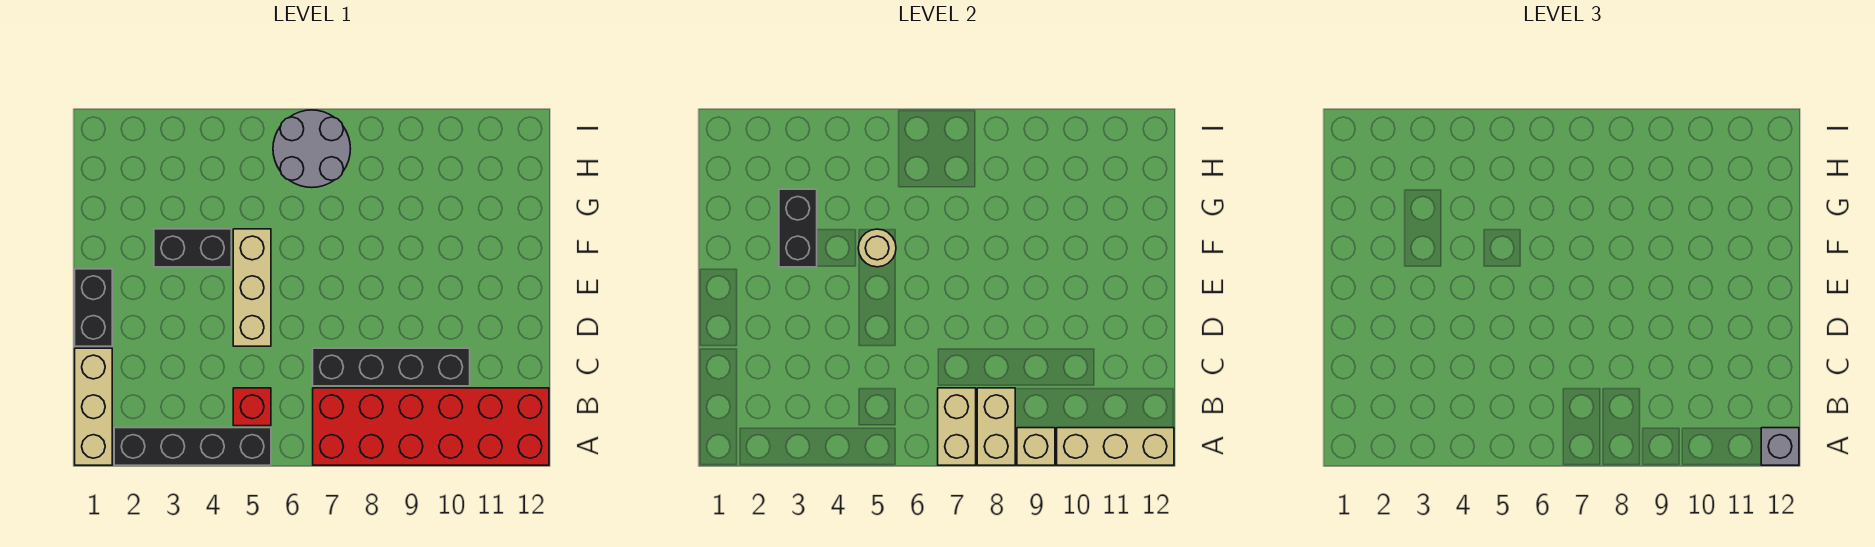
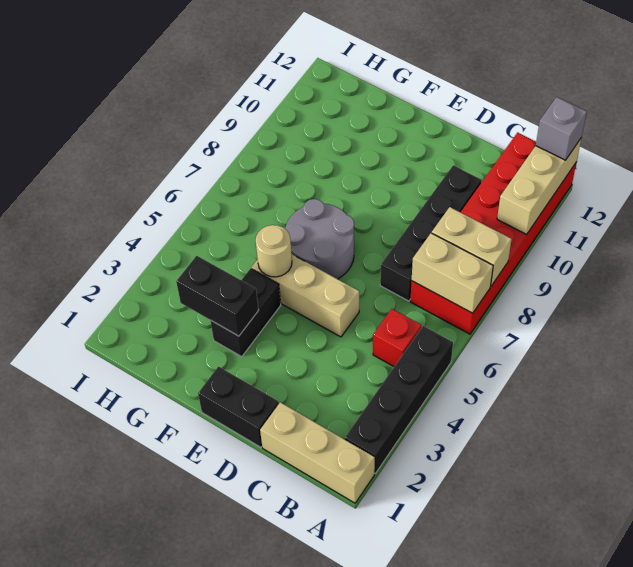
tan brick A9 level 2 -> none
grey round brick H6:I7 level 1 -> grey round brick E6:F7 level 1

